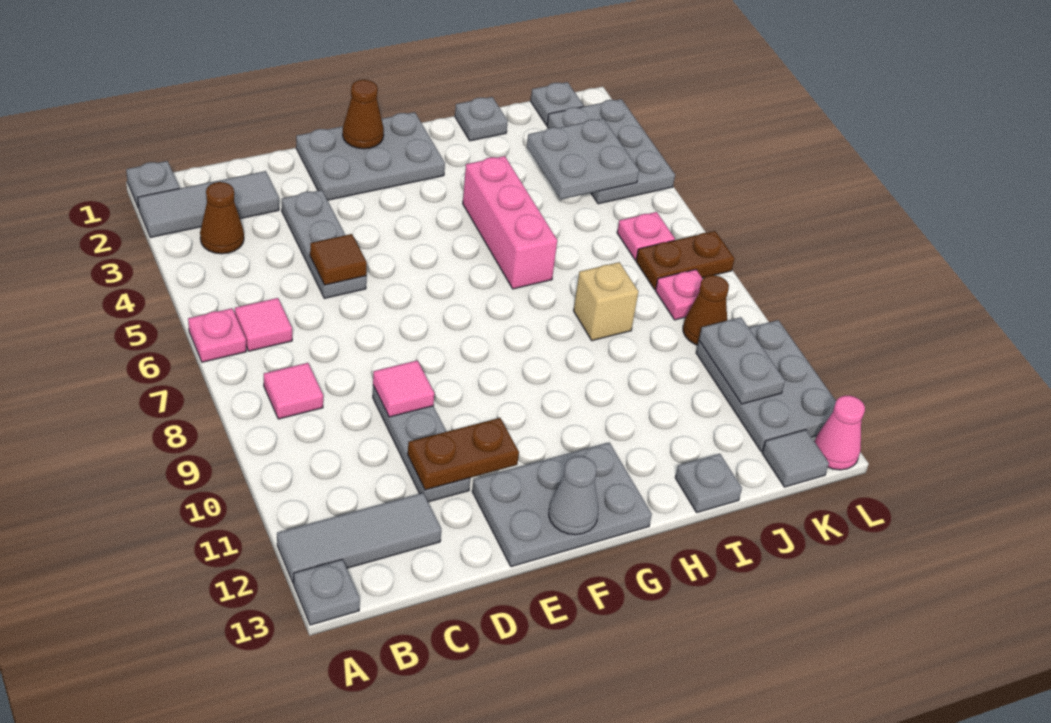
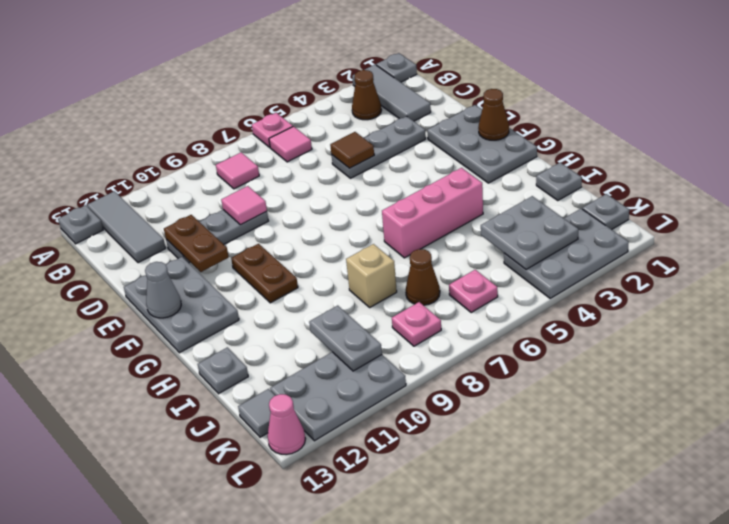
brown plate K7:L7 level 1 -> brown plate F10:G10 level 1
brown cone K9 level 1 -> brown cone J7 level 1
grey plate K10:K11 level 2 -> grey plate J10:K10 level 2

